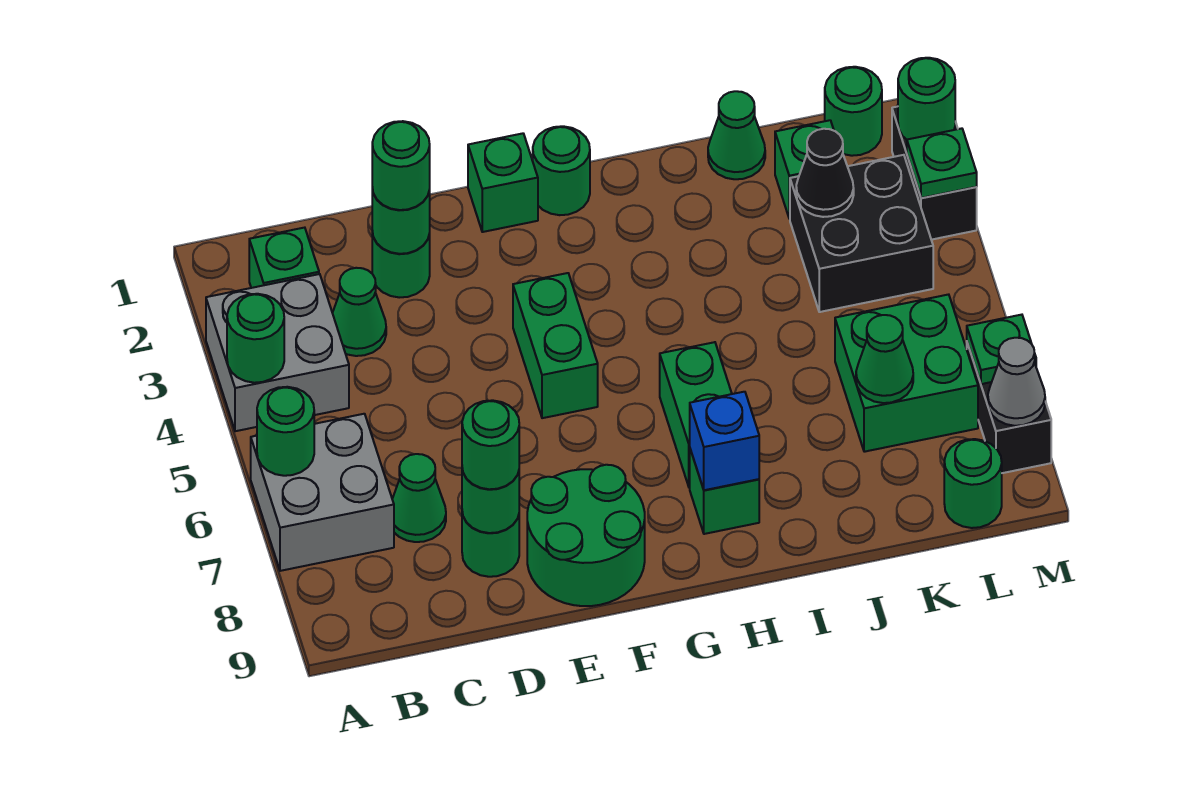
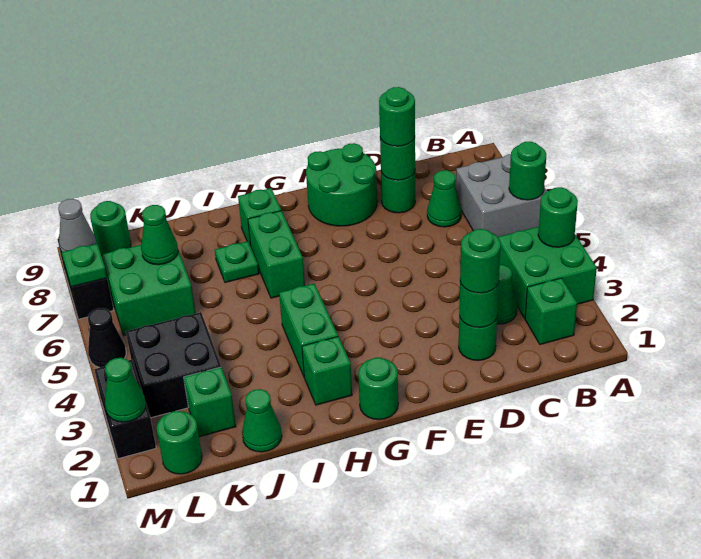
grey brick A3:B4 level 1 -> green brick A3:B4 level 1
green brick F1 level 1 -> green brick H2 level 1
green brick F4:F5 level 1 -> green brick H3:H4 level 1
blue brick H8 level 2 -> none
black cone K3 level 2 -> black cone M5 level 1
green round brick M2 level 2 -> green cone M2 level 2
green plate M3 level 2 -> green plate I7 level 1

